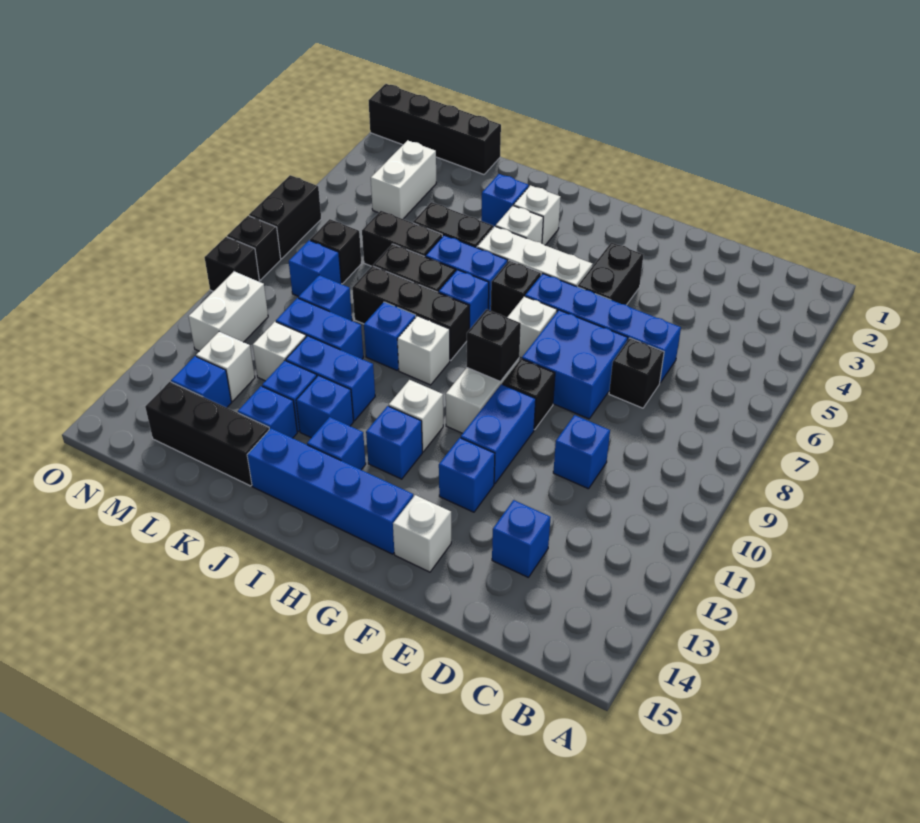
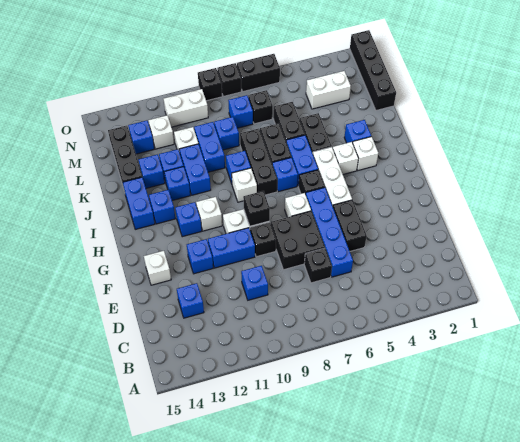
blue brick E7:F8 level 1 -> black brick E7:F8 level 1
black brick F4:F5 level 1 -> black brick E5:F5 level 1
blue brick G14:J14 level 1 -> blue brick I14:J14 level 1

